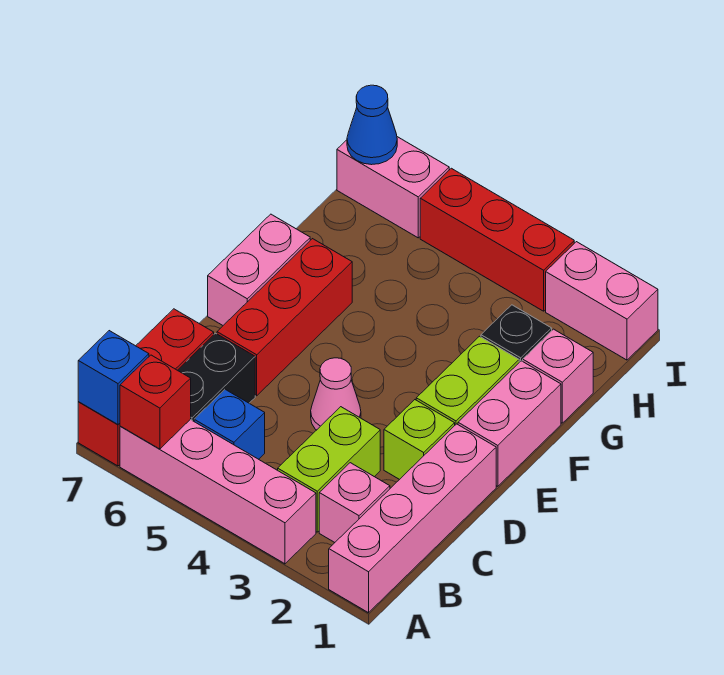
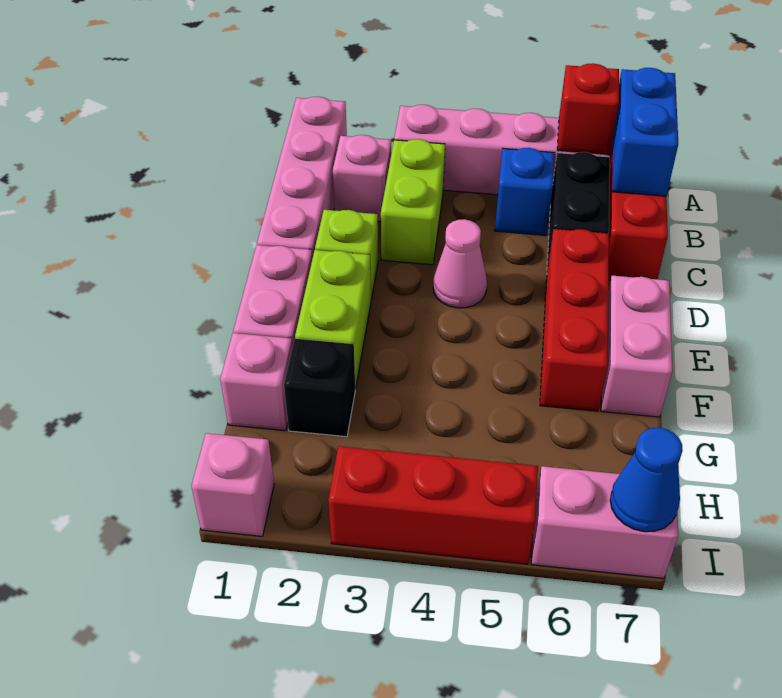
blue brick A7 level 2 -> blue brick A7:B7 level 2
pink brick I1:I2 level 1 -> pink brick I1 level 1

